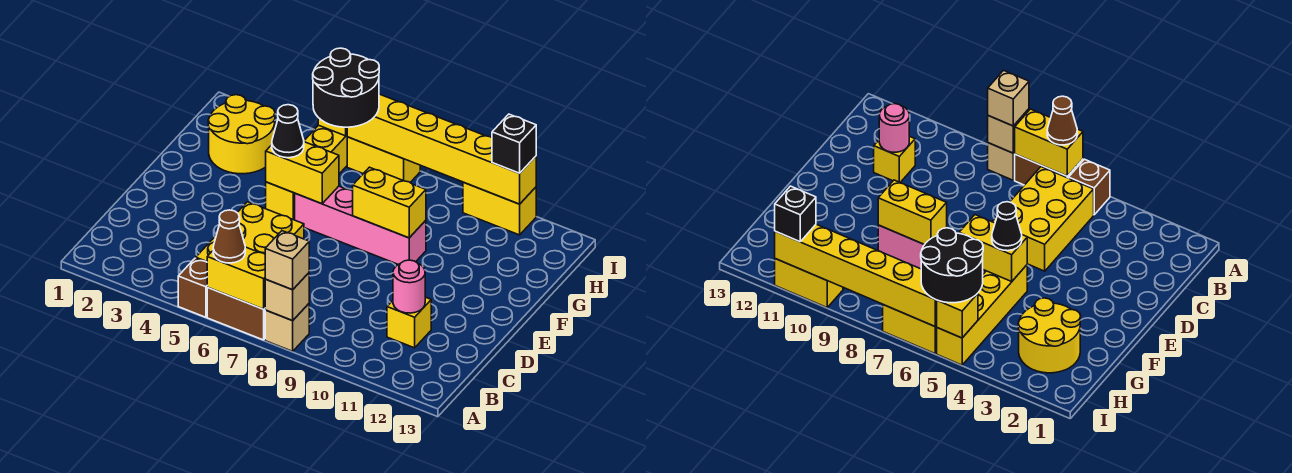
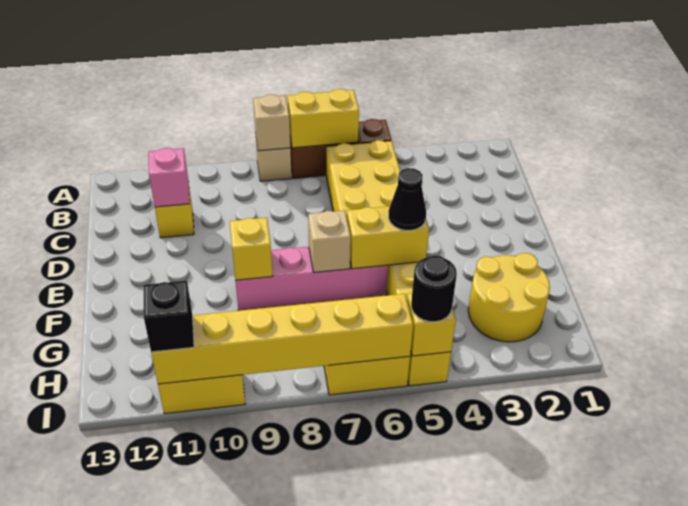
brown cone A6 level 3 -> none
tan brick A8 level 3 -> tan brick F7 level 2
pink round brick C11 level 2 -> pink brick C11 level 2
yellow brick F8:F9 level 2 -> yellow brick F9 level 2
black round brick H5:I6 level 3 -> black round brick I5 level 3

